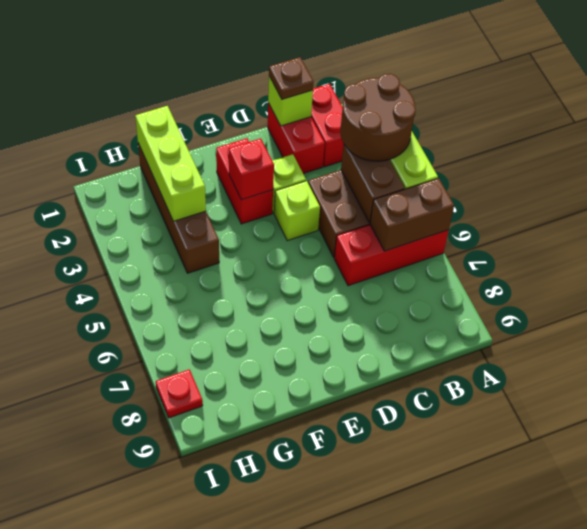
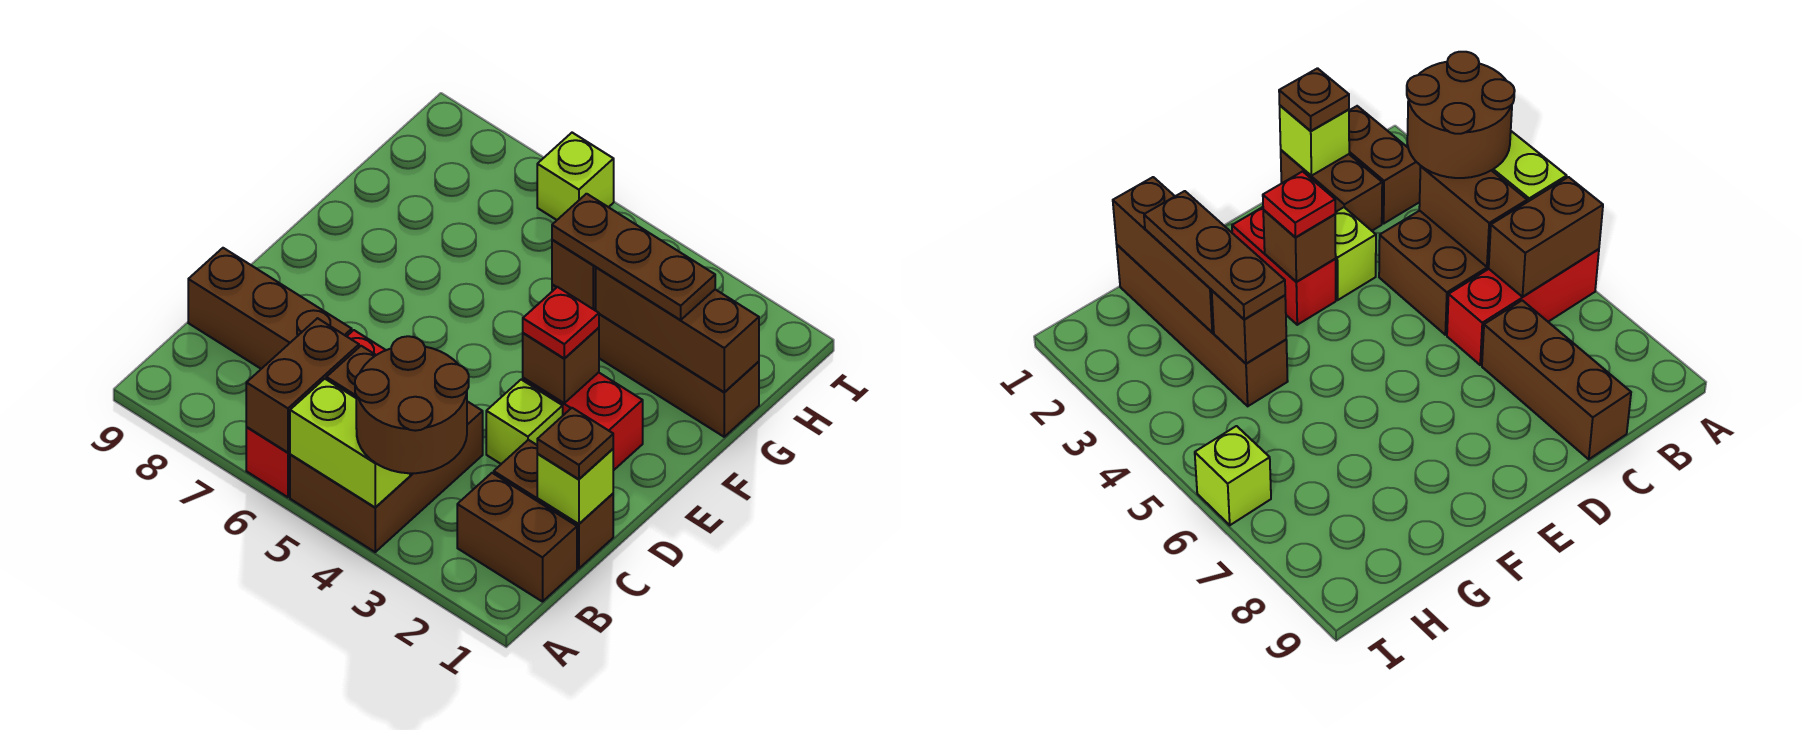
red brick B1:B2 level 1 -> brown brick B1:B2 level 1
red brick C1:C2 level 1 -> brown brick C1:C2 level 1
none -> brown brick C7:C9 level 1
lime brick D4 level 1 -> lime brick I6 level 1
red brick E3 level 2 -> brown brick E3 level 2
lime brick G1:G3 level 2 -> brown brick G1:G3 level 2
none -> brown plate G2:G4 level 3
none -> brown brick G4 level 2
red plate I8 level 1 -> red plate E3 level 3

